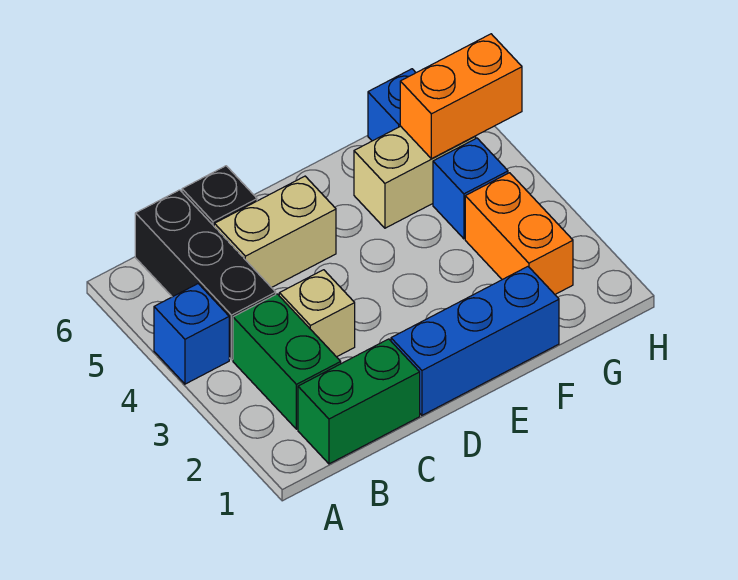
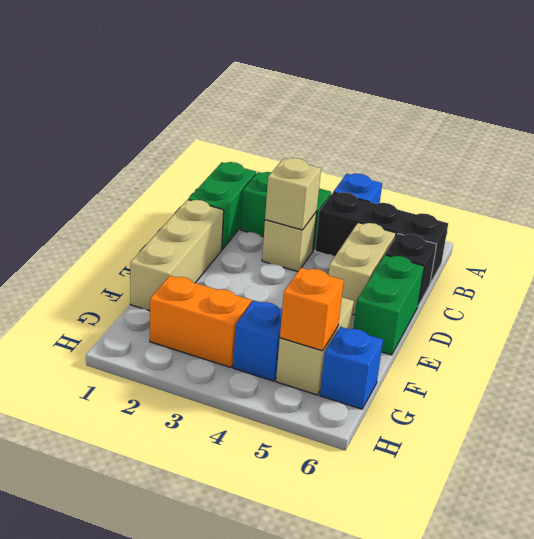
none -> tan brick C3 level 2
blue brick D1:F1 level 1 -> tan brick D1:F1 level 1
none -> green brick D6:E6 level 1
orange brick G5:H5 level 2 -> orange brick G5 level 2

